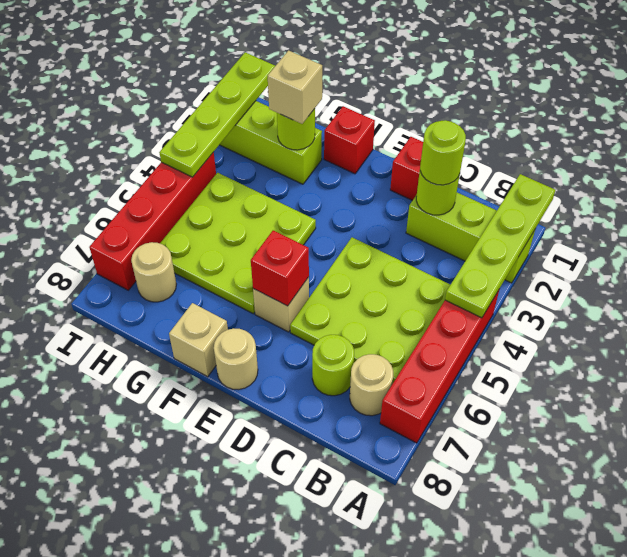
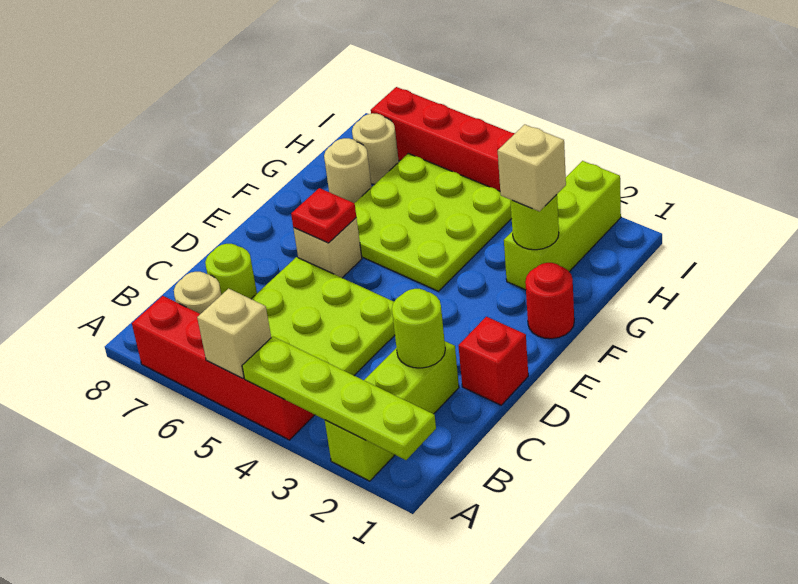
lime round brick C2 level 3 -> none
red brick E6 level 2 -> red plate E6 level 2
tan round brick E8 level 1 -> tan round brick G7 level 1
red brick F1 level 1 -> red round brick F1 level 1
tan brick F8 level 1 -> tan brick A5 level 2
lime plate I1:I4 level 2 -> none

